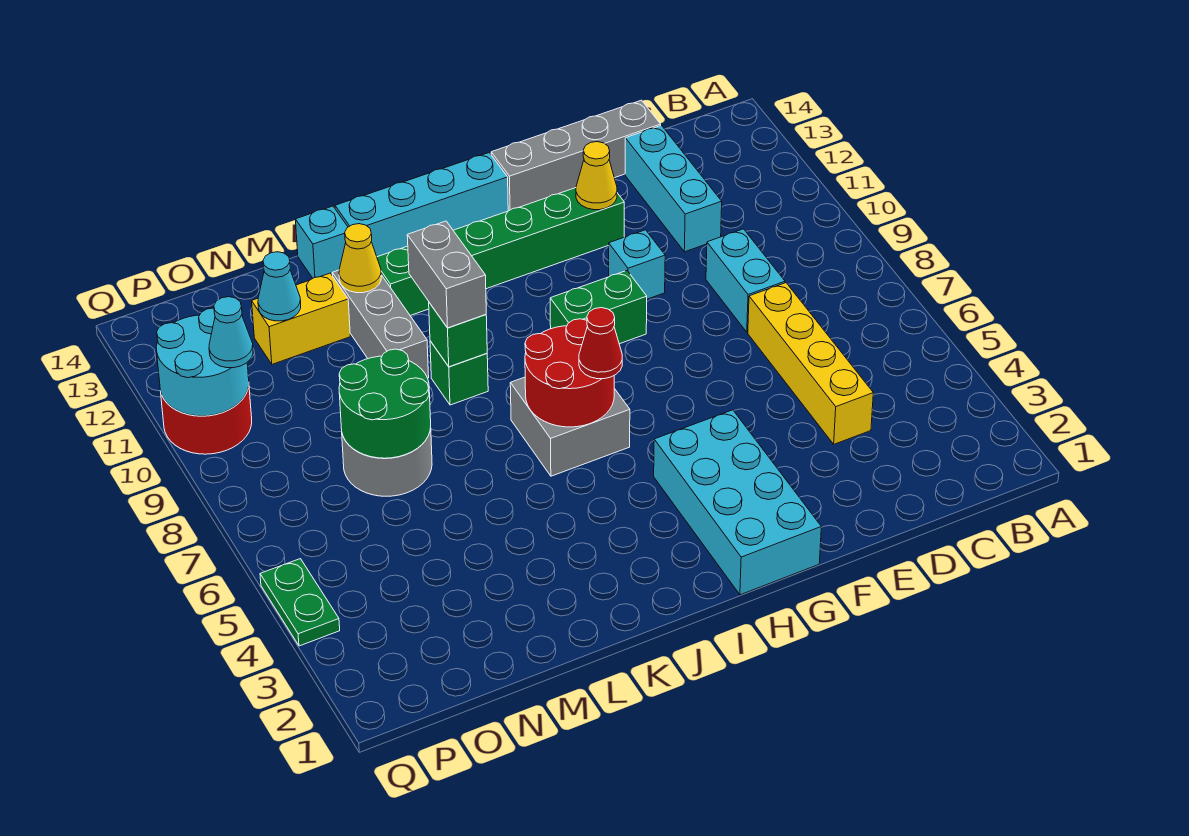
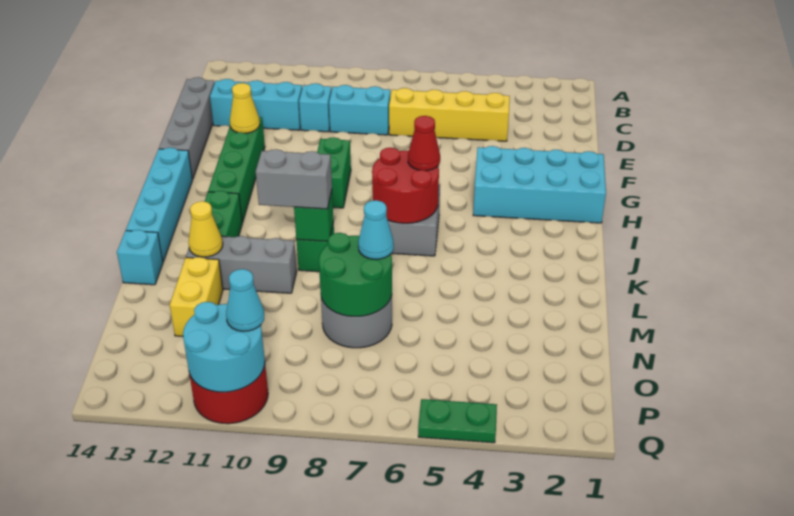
cyan brick F10 level 1 -> cyan brick D10 level 1
cyan cone N12 level 2 -> cyan cone M7 level 3

